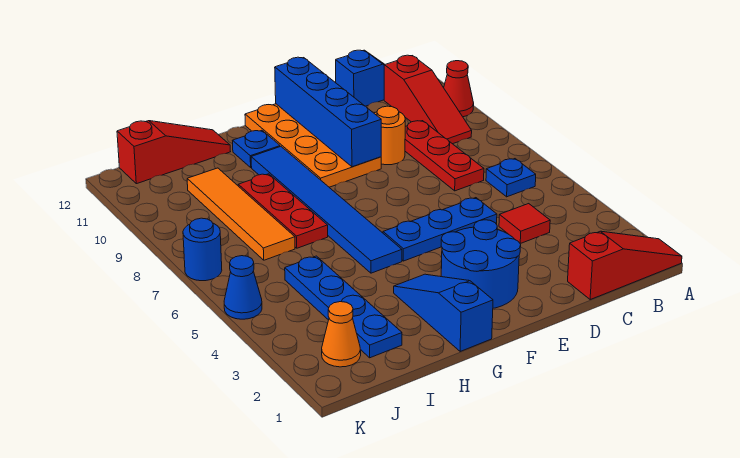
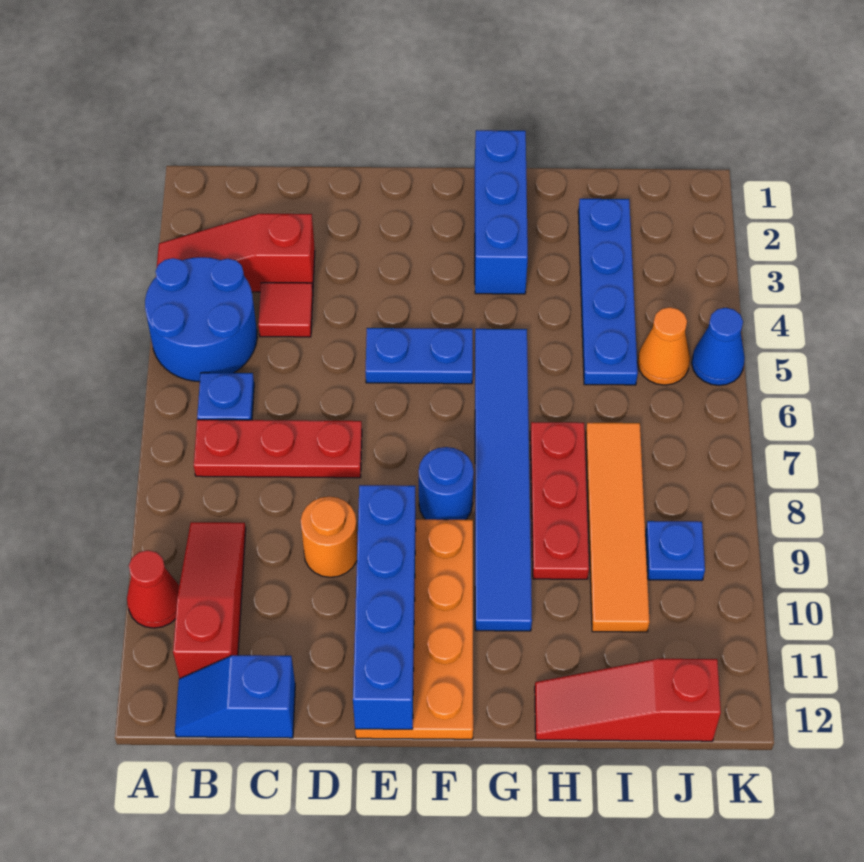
red slope A1:C1 level 1 top C -> red slope A3:C3 level 1 top C
red plate C7:C9 level 1 -> red plate B7:D7 level 1
blue plate D5:F5 level 1 -> blue plate E5:F5 level 1
blue round brick E2:F3 level 1 -> blue round brick A4:B5 level 1
blue slope G1:G3 level 1 top 1 -> blue brick G1:G3 level 1
blue plate G11 level 1 -> blue plate J9 level 1
orange cone J2 level 1 -> orange cone J5 level 1
blue round brick K7 level 1 -> blue round brick F8 level 1

